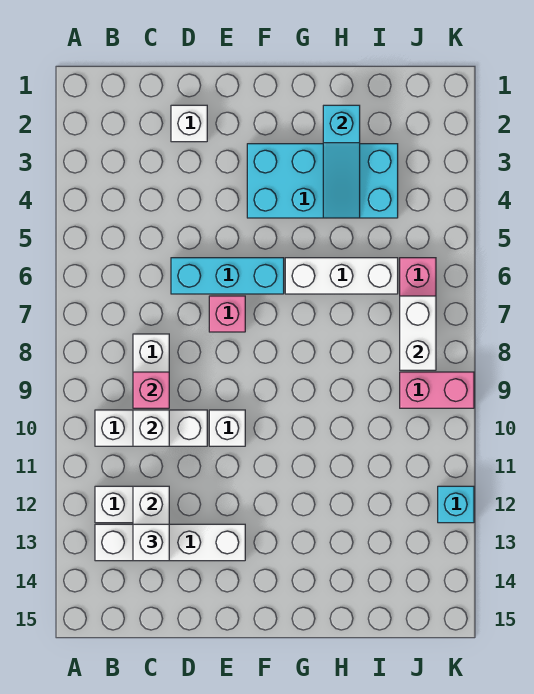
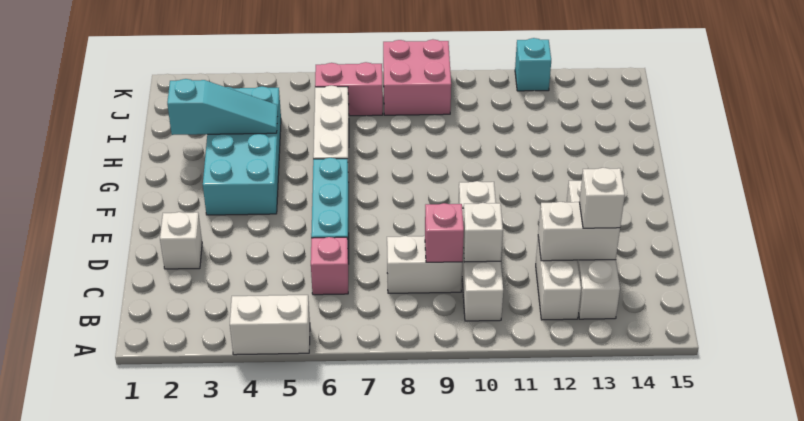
pink brick E7 level 1 -> pink brick C6 level 1
white brick J7:J8 level 2 -> white brick A4:A5 level 1
pink brick J9:K9 level 1 -> pink brick J8:K9 level 1

